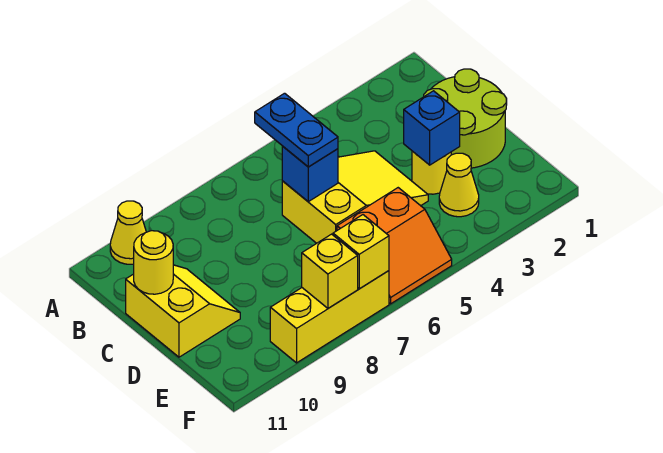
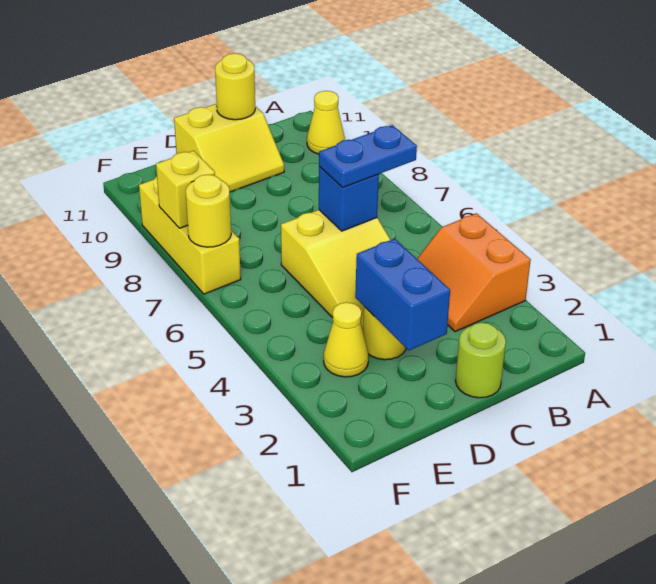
lime round brick C1:D2 level 1 -> lime round brick C1 level 1
blue brick D3 level 2 -> blue brick D2:D3 level 2
orange slope E5:F6 level 1 top E -> orange slope A3:B4 level 1 top A
yellow brick F7 level 2 -> yellow round brick F7 level 2

